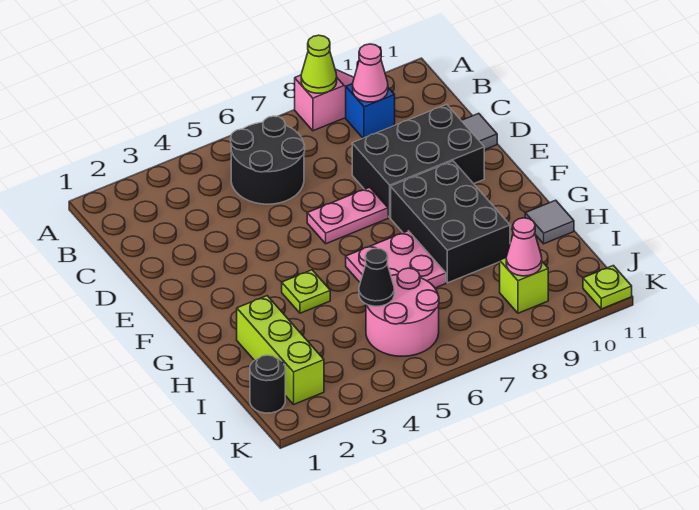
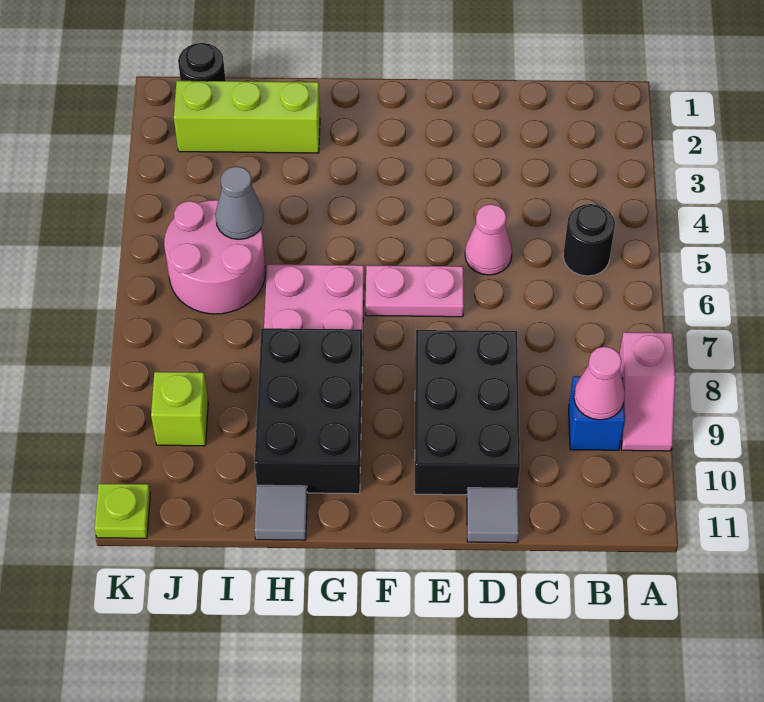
lime cone A8 level 2 -> none
black round brick B5:C6 level 1 -> black round brick B5 level 1
pink plate E6:E7 level 1 -> pink plate E6:F6 level 1
black brick F8:H9 level 1 -> black brick G8:H10 level 1
lime plate G4 level 1 -> none
black cone I5 level 2 -> grey cone I5 level 2
pink cone J9 level 2 -> pink cone D5 level 1

